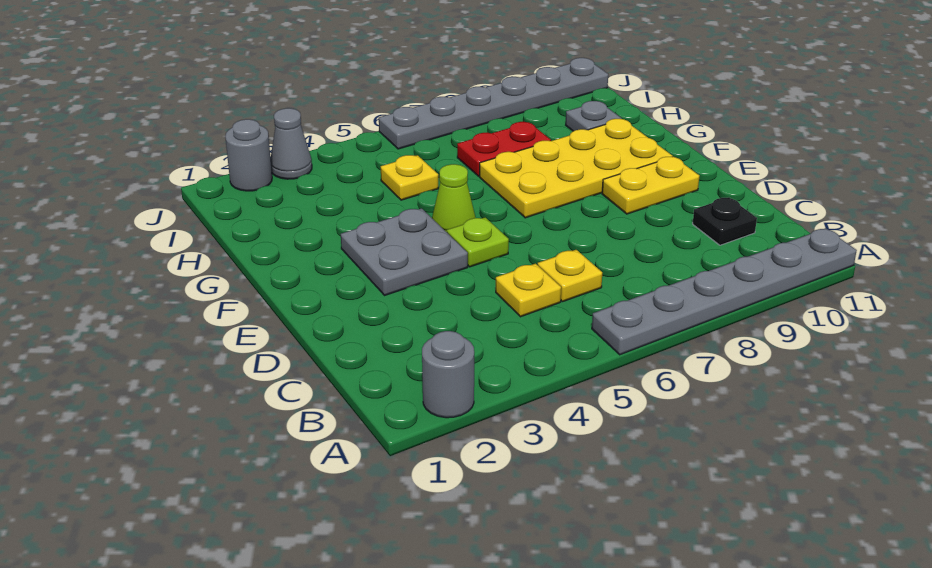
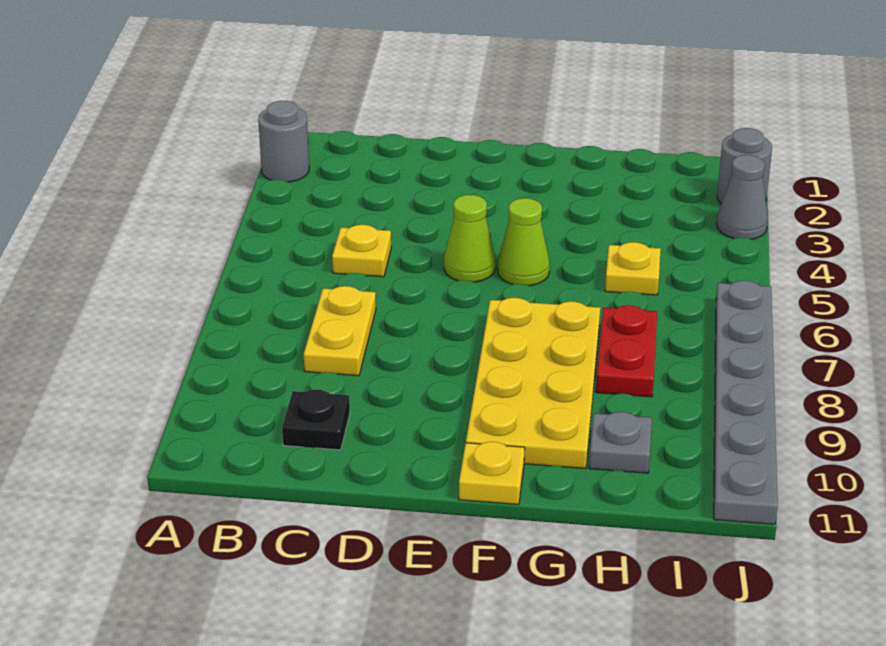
grey plate A6:A11 level 1 -> none
yellow plate C6 level 1 -> yellow plate F11 level 1
grey plate E3:F4 level 1 -> none
lime plate E5 level 1 -> lime cone E5 level 1
yellow plate E9:E10 level 1 -> yellow plate C7:C8 level 1

